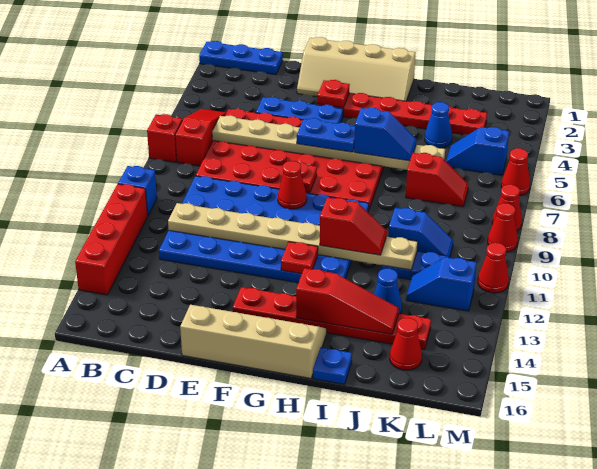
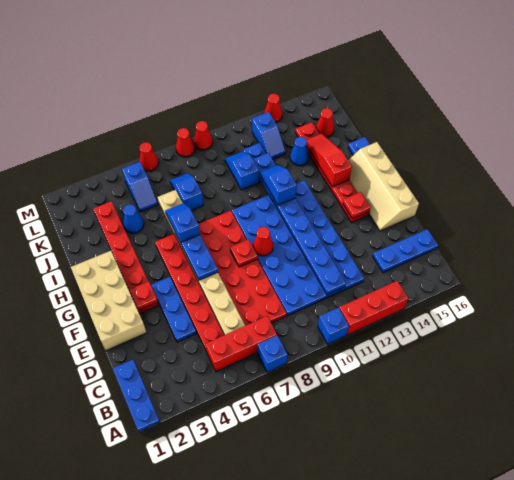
red brick A7 level 1 -> blue brick A7 level 1
red brick A11:A14 level 1 -> red brick A11:A13 level 1
red slope B5:B7 level 1 top 7 -> red brick B5:B7 level 1
tan plate C11:J11 level 2 -> blue plate C11:J11 level 2
none -> blue plate C14:C16 level 1
tan slope E1:H2 level 1 top 1 -> tan brick E1:H2 level 1
red plate G12 level 2 -> red plate F14 level 2
red slope H11:I11 level 3 top H -> blue slope H11:I11 level 3 top H
red slope J7:K7 level 1 top J -> blue slope J7:K7 level 1 top J
red cone M11 level 1 -> red cone M13 level 1

